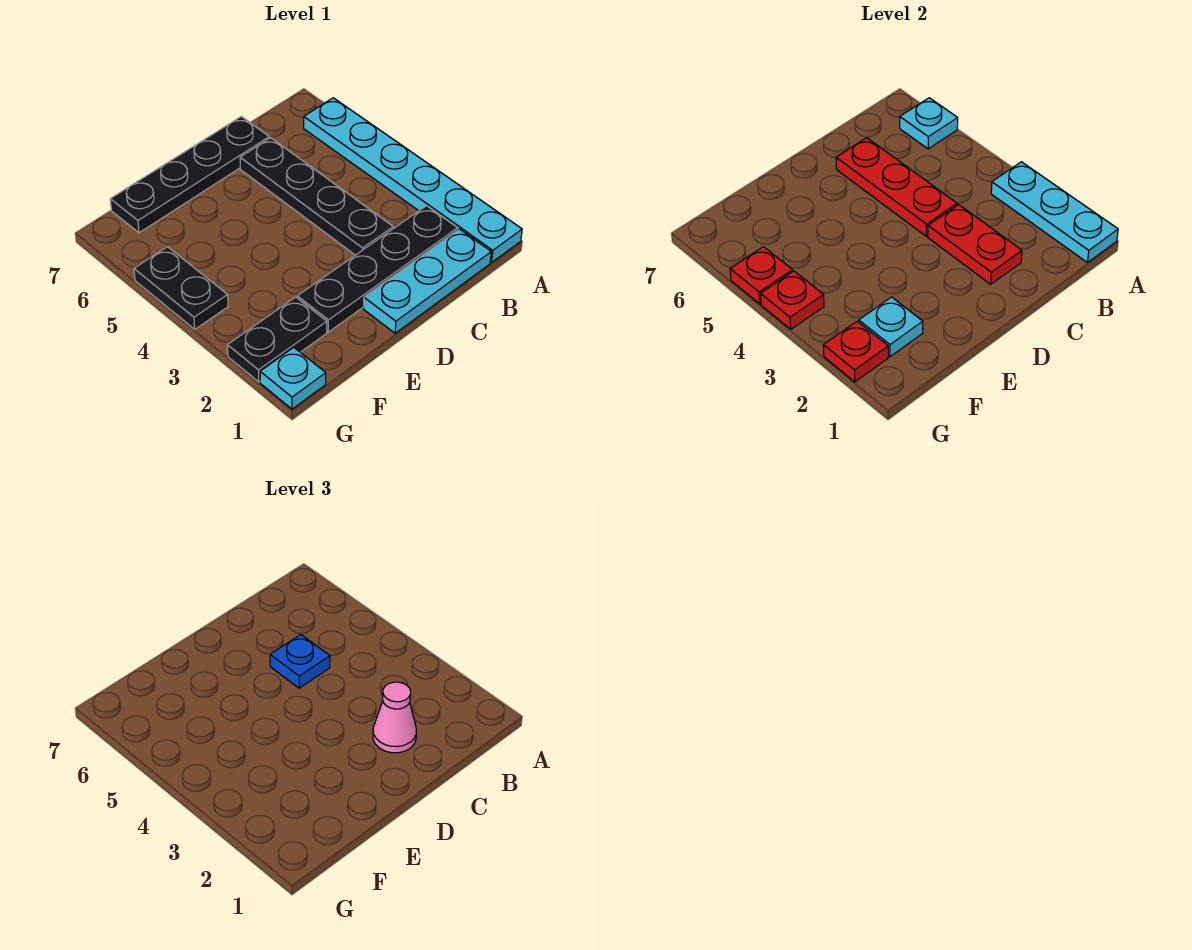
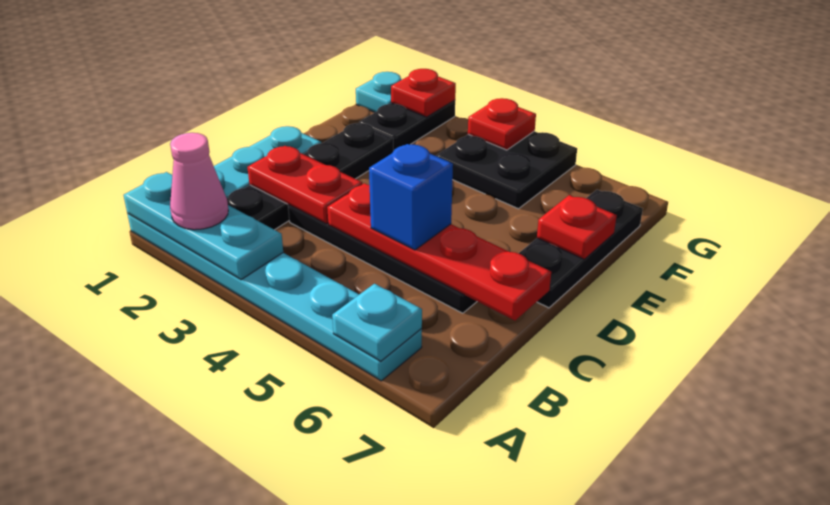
pink cone C2 level 3 -> pink cone A2 level 3
red plate C4:C6 level 2 -> red plate C4:C7 level 2
blue plate C5 level 3 -> blue brick C5 level 3
black plate C7:F7 level 1 -> black plate D7:F7 level 1
cyan plate F2 level 2 -> none
black plate G4:G5 level 1 -> black plate F4:G5 level 1
red plate G5 level 2 -> red plate E7 level 2

